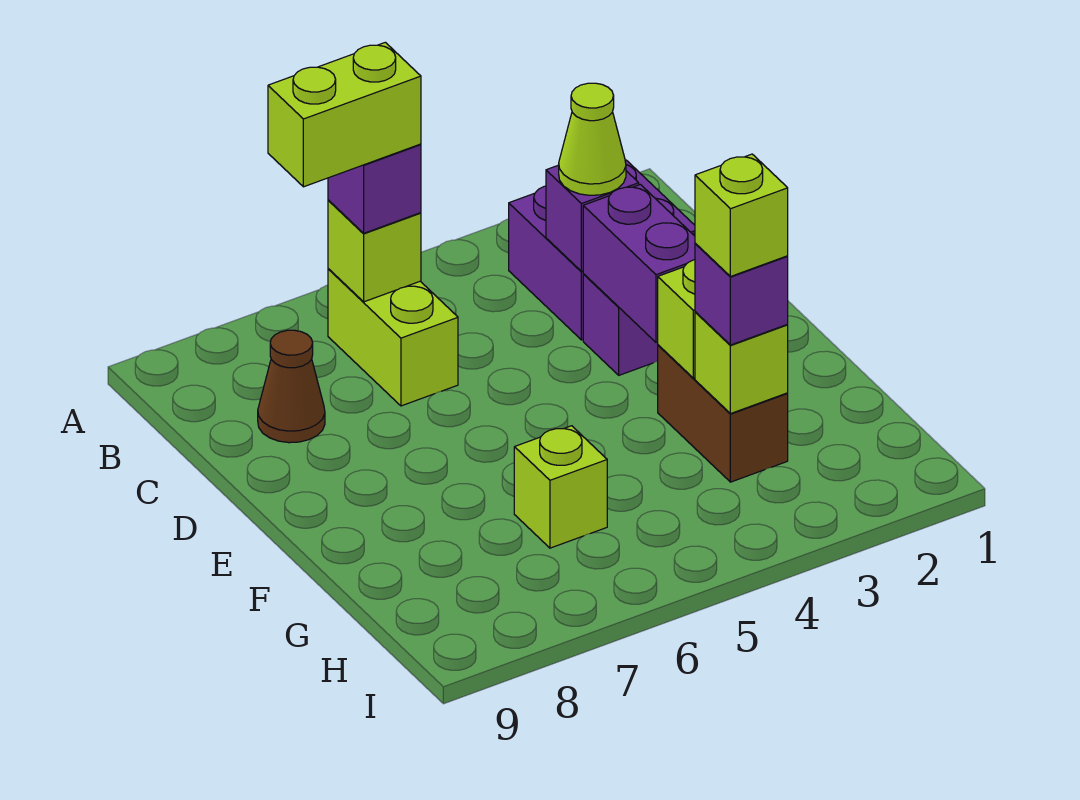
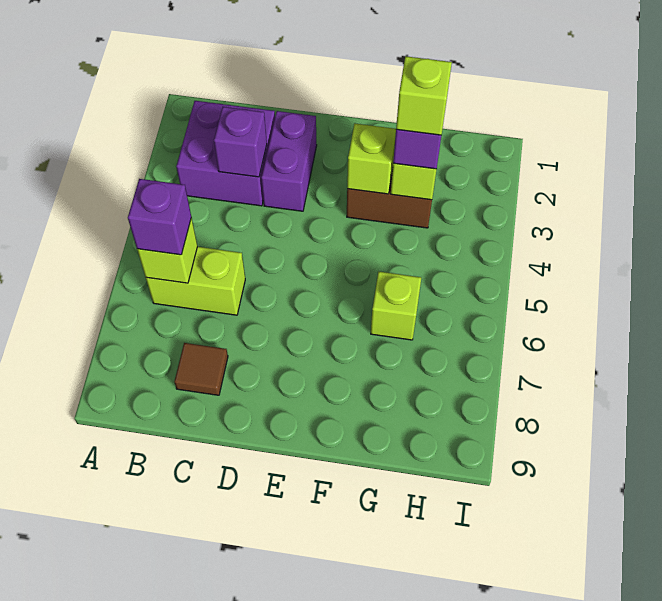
lime brick B6:B7 level 4 -> none
lime cone C3 level 3 -> none
brown cone C8 level 1 -> brown tile C8 level 1
purple brick D3:E3 level 2 -> none

